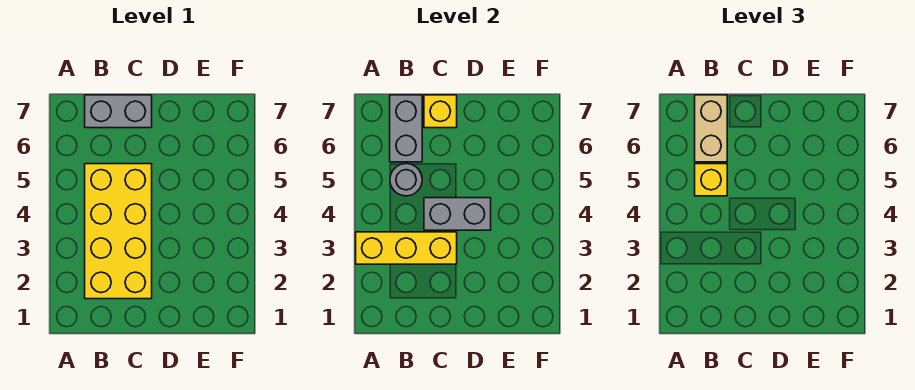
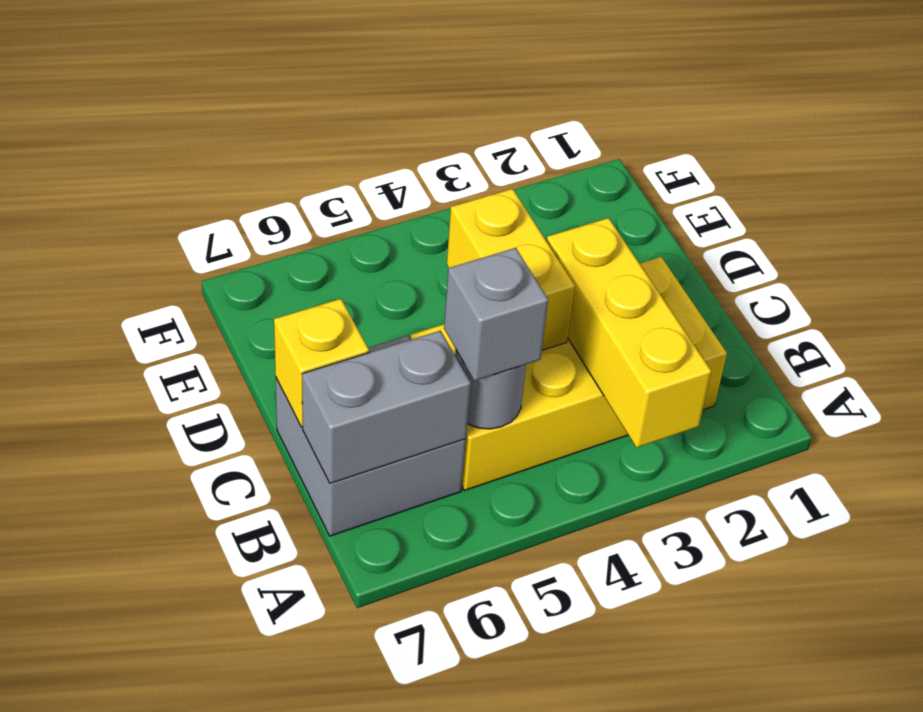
yellow brick B5 level 3 -> grey brick B5 level 3
tan brick B6:B7 level 3 -> none
grey brick B7:C7 level 1 -> grey brick B6:C7 level 1
grey brick C4:D4 level 2 -> yellow brick C4:D4 level 2

